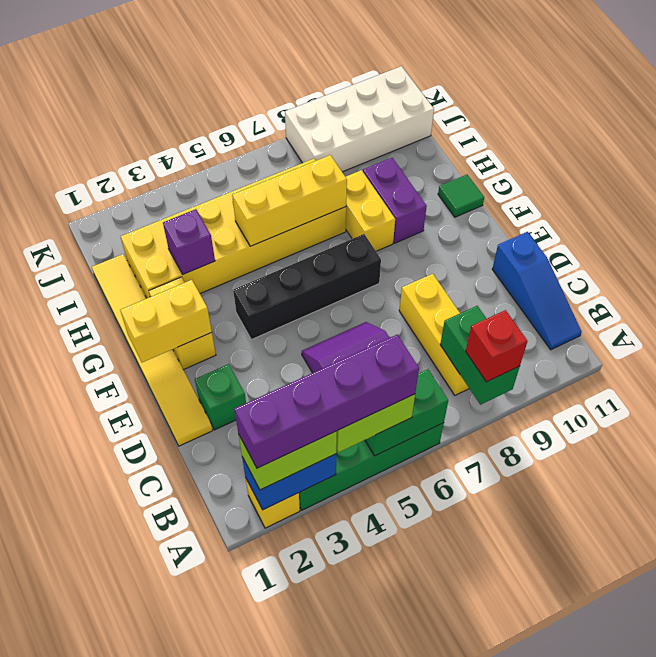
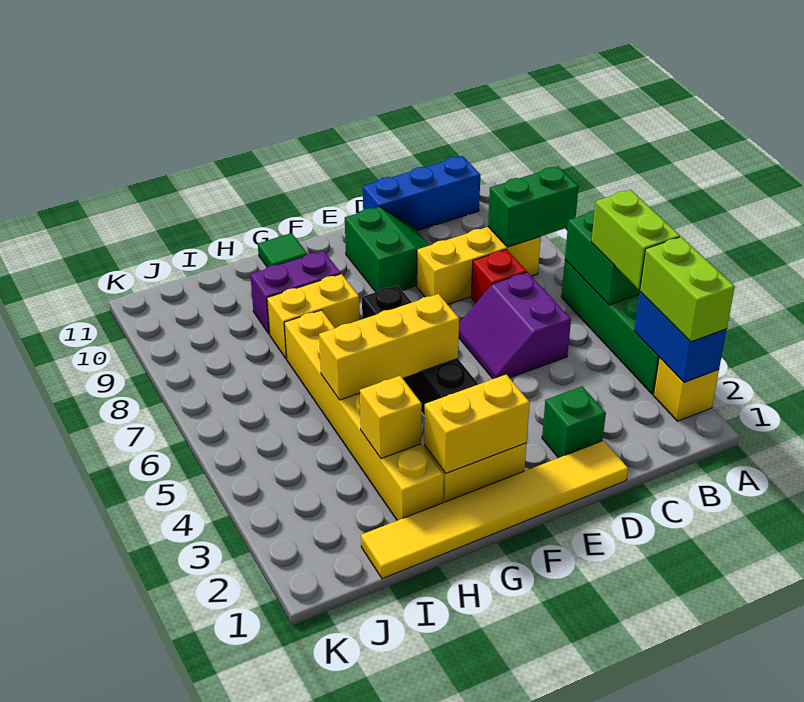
purple brick A2:A5 level 4 -> none
red brick A8 level 3 -> red brick C7 level 1
blue slope B11:D11 level 1 top D -> blue brick B11:D11 level 1
none -> green slope D9:E10 level 1 top E
yellow brick F1:F2 level 2 -> yellow brick F2:G2 level 2
yellow brick H2:I7 level 1 -> yellow brick H2:H7 level 1
purple brick H3 level 2 -> yellow brick H3 level 2
yellow brick H5:H7 level 2 -> yellow brick F5:H5 level 2
white brick J8:K11 level 1 -> none

